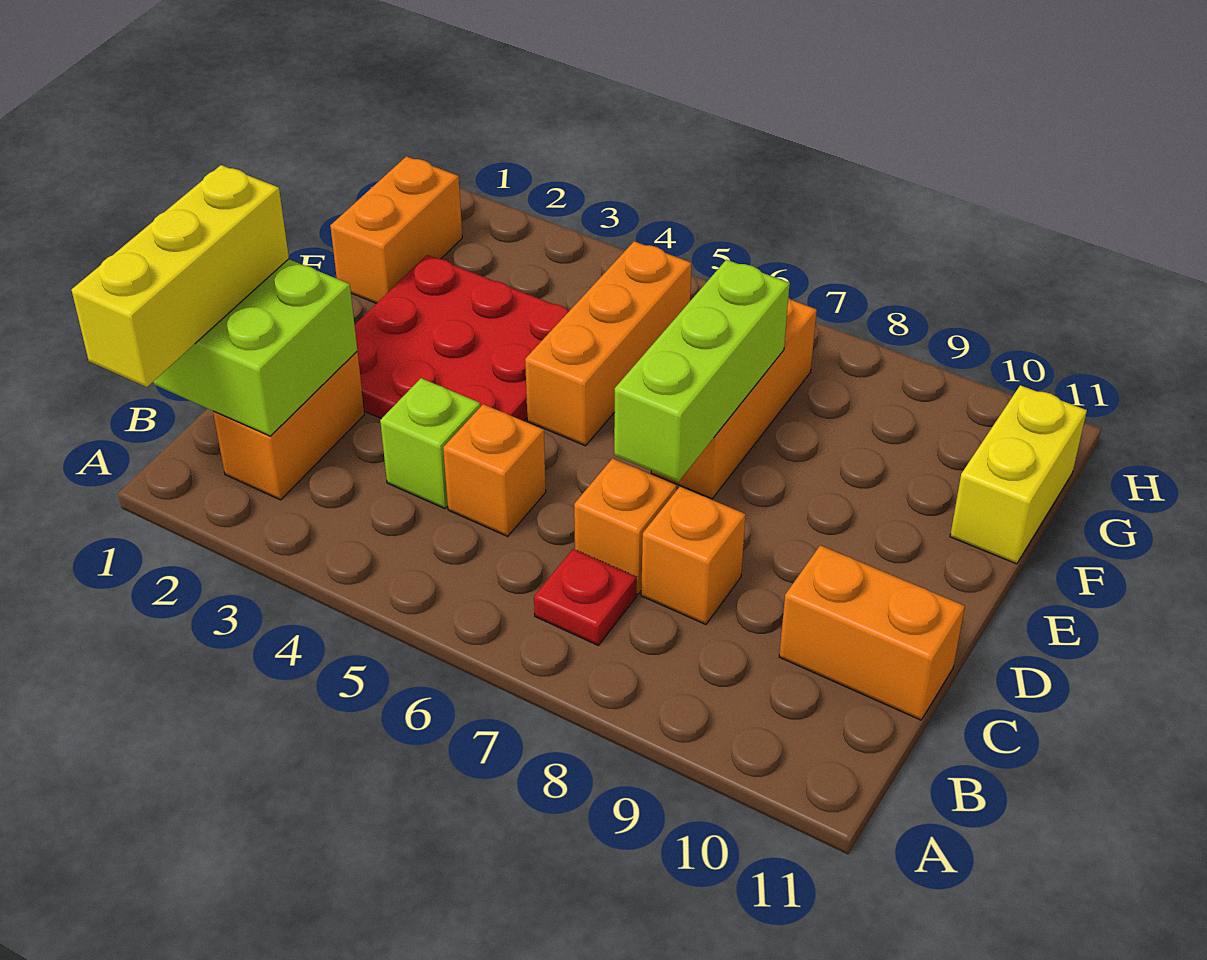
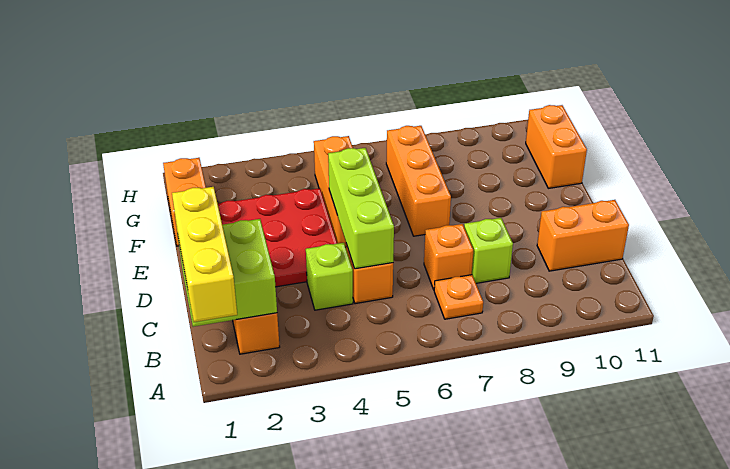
red plate B7 level 1 -> orange plate B7 level 1
orange brick C8 level 1 -> lime brick C8 level 1
lime brick D7:F7 level 2 -> lime brick C5:E5 level 2
yellow brick F11:G11 level 1 -> orange brick F11:G11 level 1

